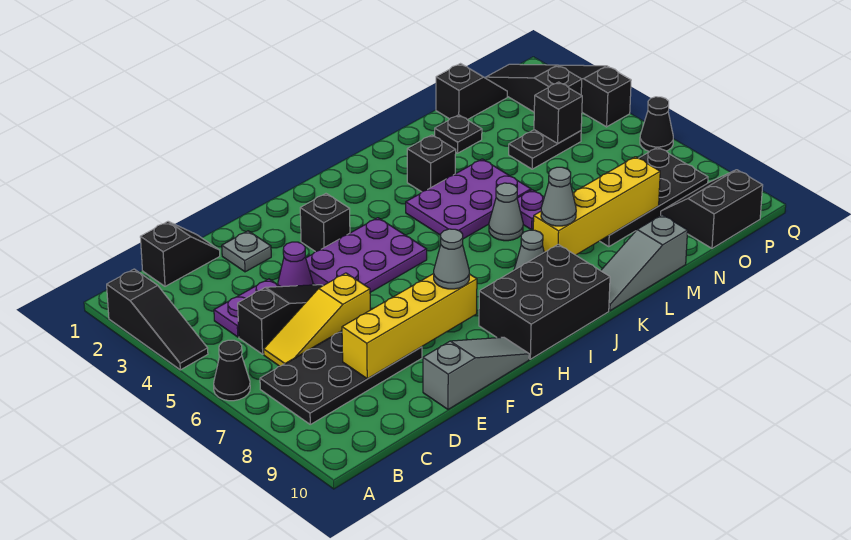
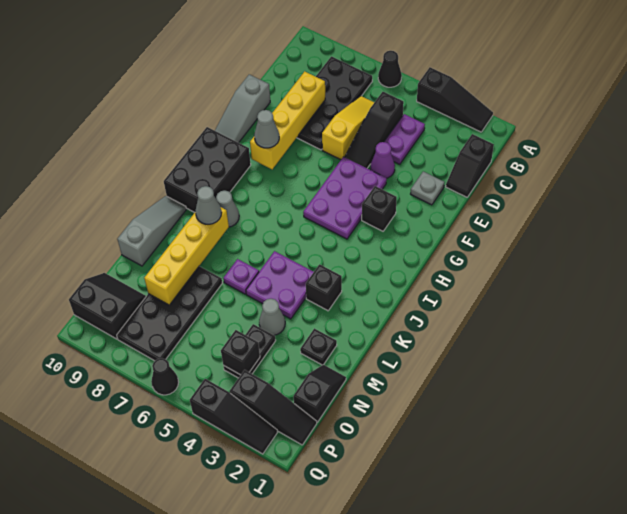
black slope A2:A4 level 1 top 2 -> black slope A2:A4 level 1 top 4
purple plate J4:L5 level 1 -> purple plate K4:L5 level 1
grey cone K6 level 1 -> grey cone M4 level 1
black slope N1:O1 level 1 top N -> black slope N1:O1 level 1 top O
black slope O9:P10 level 1 top 10 -> black slope O9:P10 level 1 top P

